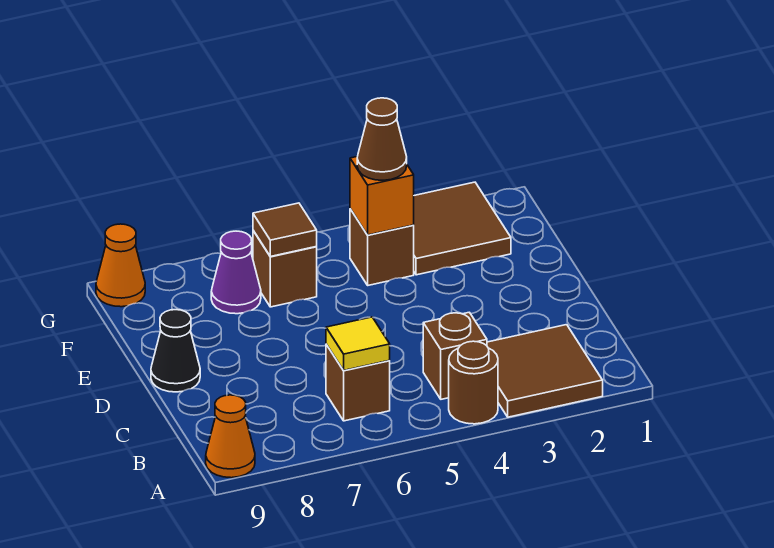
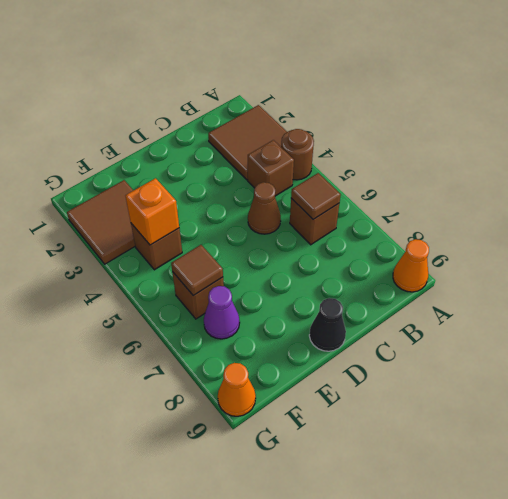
yellow tile B6 level 2 -> brown tile B6 level 2
brown cone F4 level 3 -> brown cone C5 level 1

